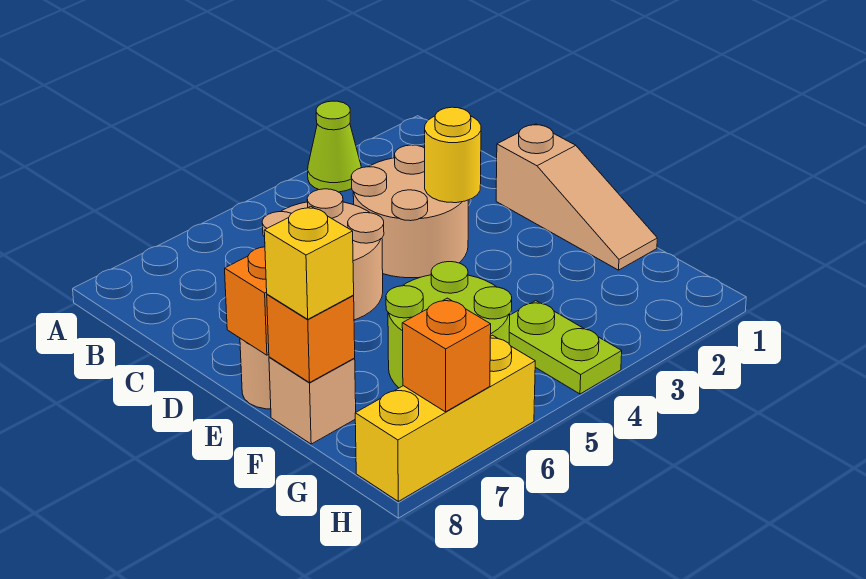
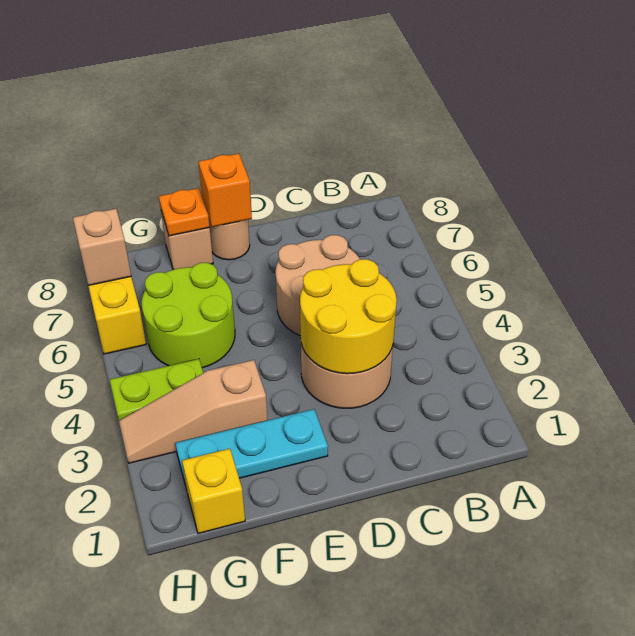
lime cone A3 level 1 -> none
tan slope D1:F1 level 1 top D -> tan slope F3:H3 level 1 top F
yellow round brick D3 level 2 -> yellow round brick C3:D4 level 2
none -> cyan plate E2:G2 level 1
orange brick F8 level 2 -> orange plate F8 level 2
yellow brick F8 level 3 -> yellow brick G1 level 1
orange brick H7 level 2 -> tan brick H7 level 2

